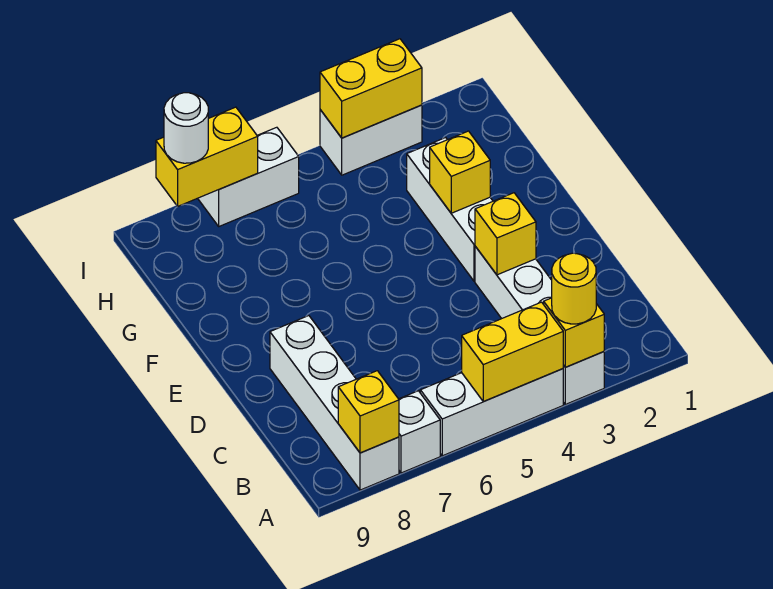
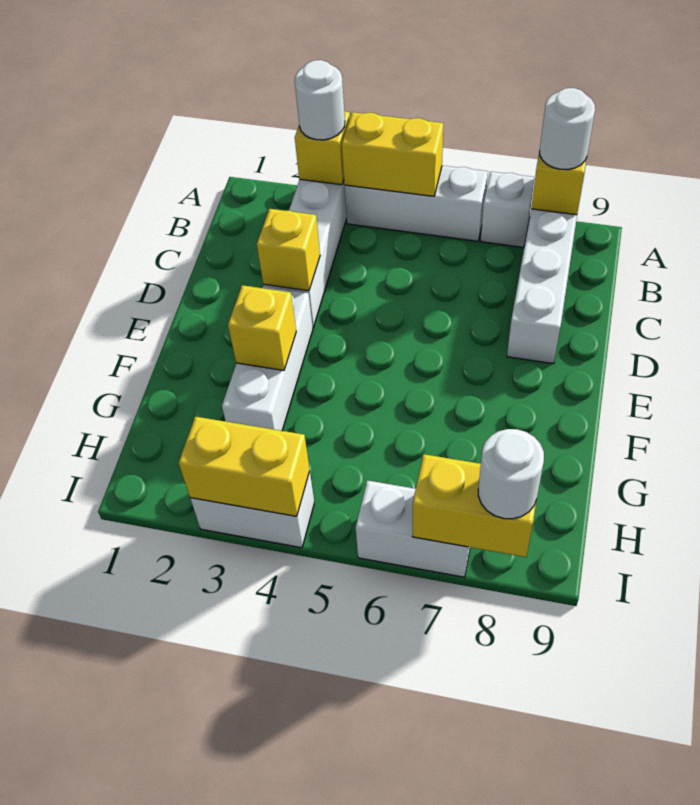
yellow round brick A3 level 3 -> white round brick A3 level 3
none -> white round brick A8 level 3

